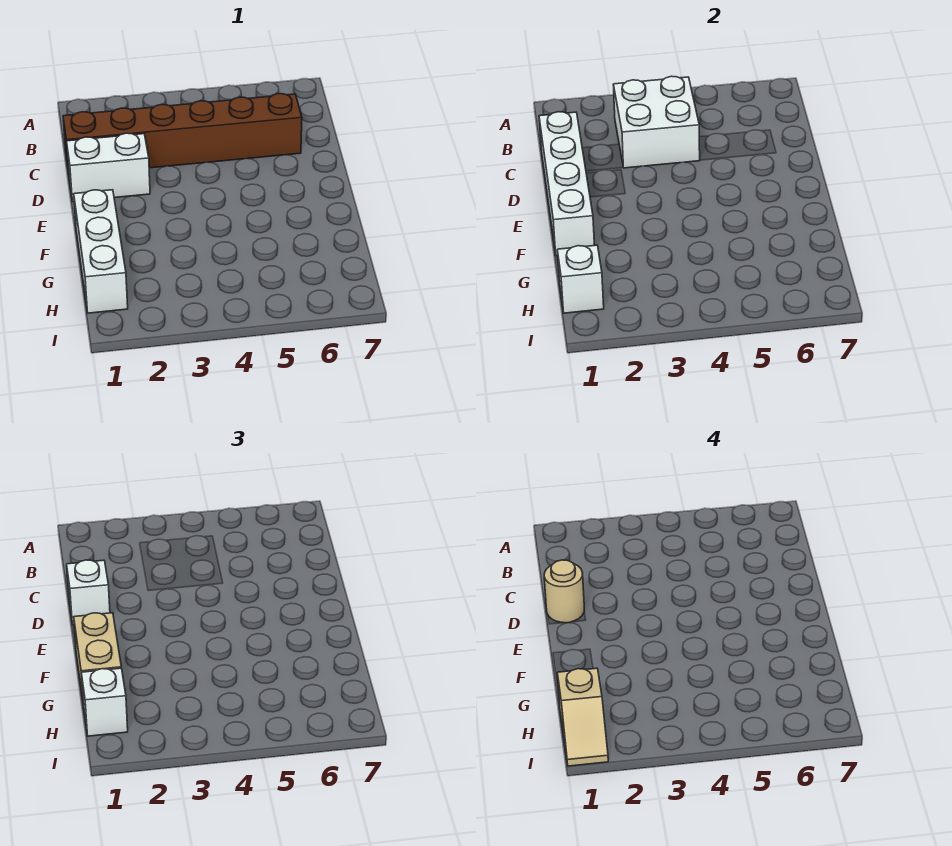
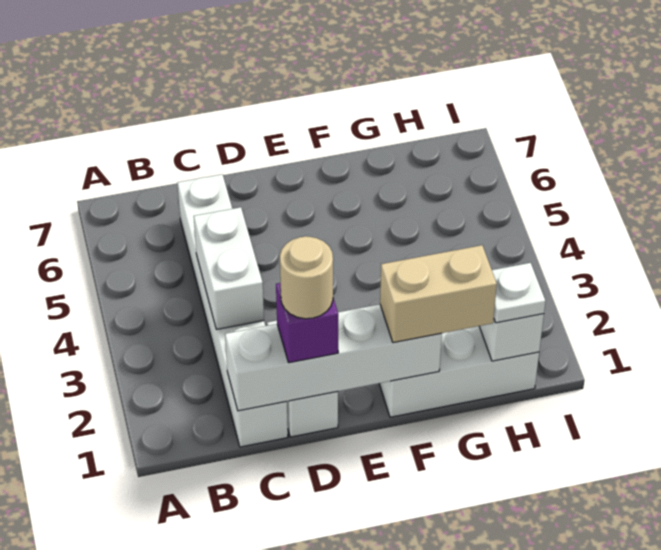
white brick B3:C4 level 2 -> white brick C3:C4 level 2
brown brick C1:C6 level 1 -> white brick C1:C6 level 1
white brick D1 level 3 -> purple brick D1 level 3
white brick H1 level 3 -> white plate H1 level 3
tan slope H1:I1 level 4 top H -> none

